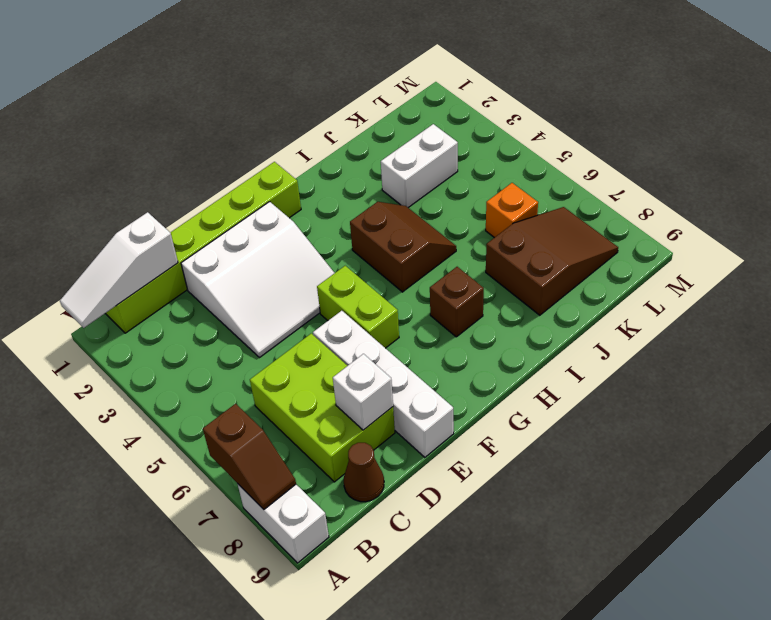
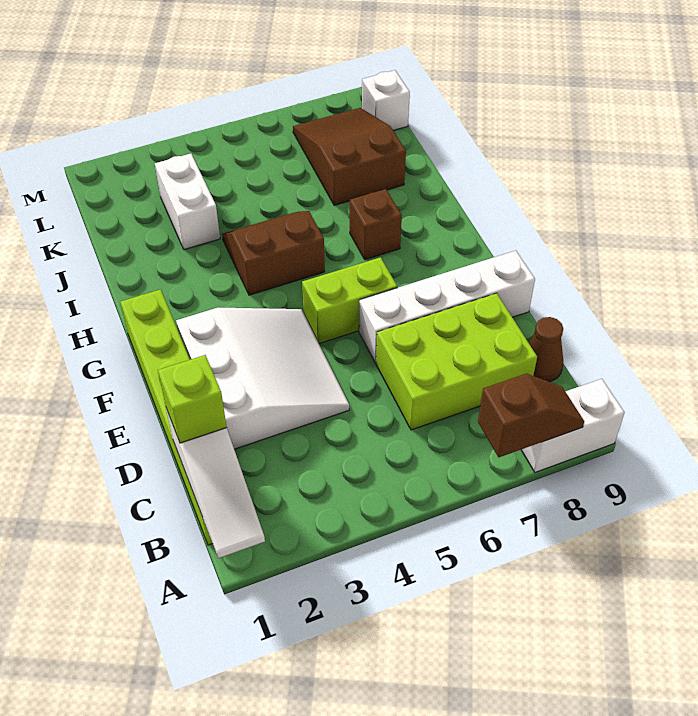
none -> lime brick C1 level 3
white brick D8 level 2 -> white brick L9 level 1
orange brick K6 level 1 -> none

